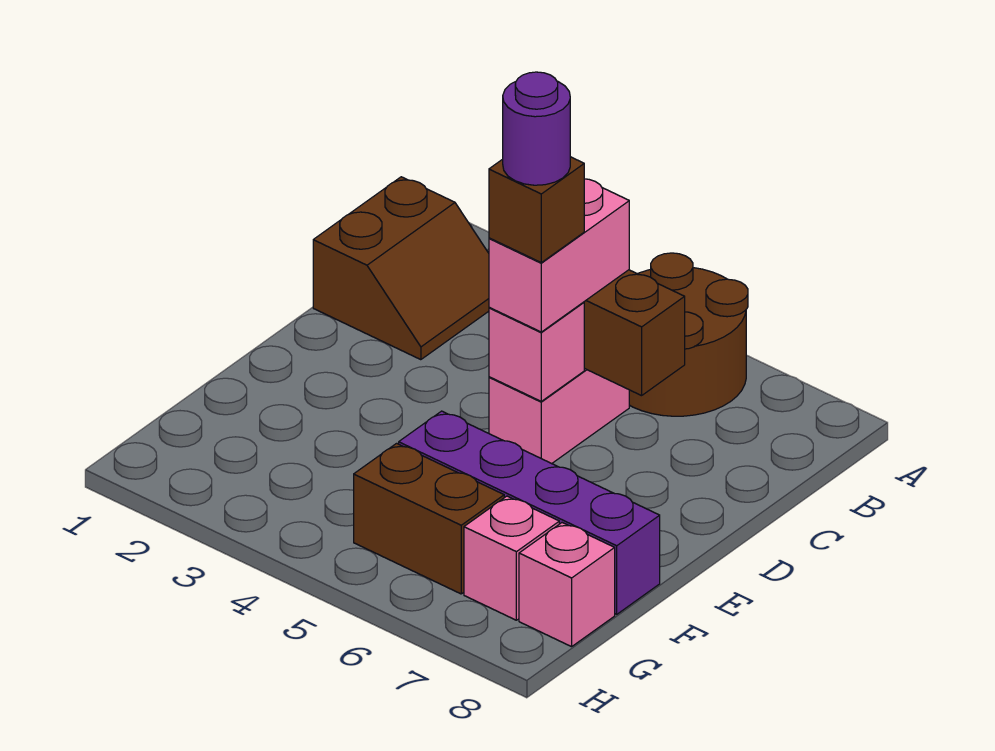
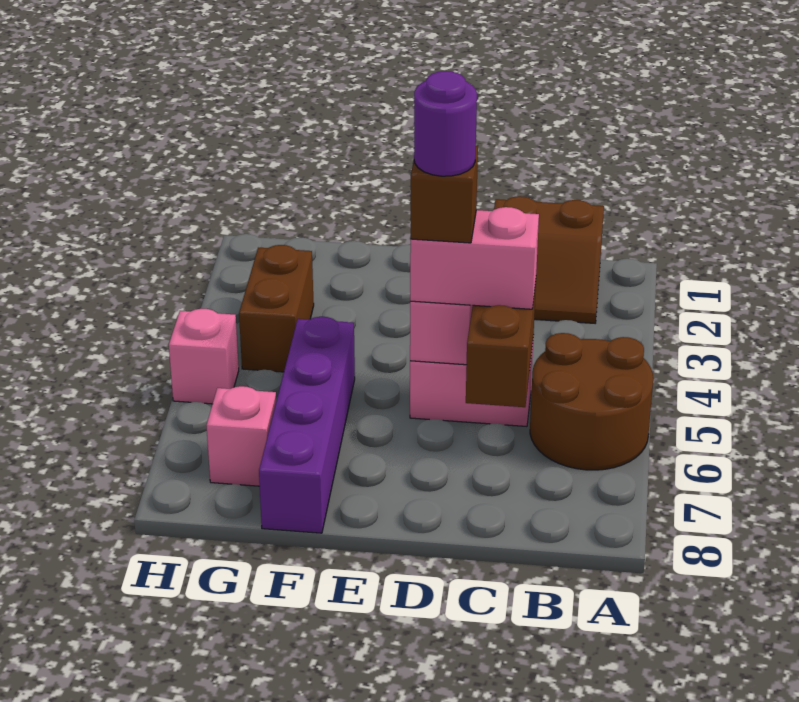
brown brick G5:G6 level 1 -> brown brick G3:G4 level 1
pink brick G8 level 1 -> pink brick H5 level 1

